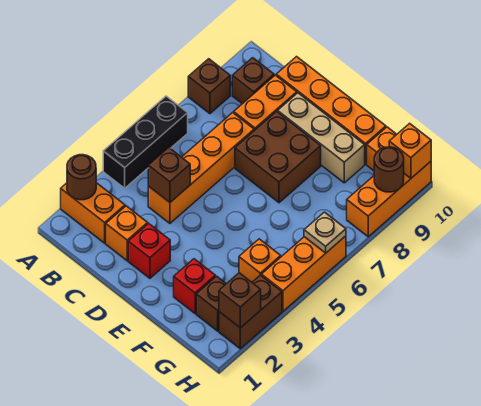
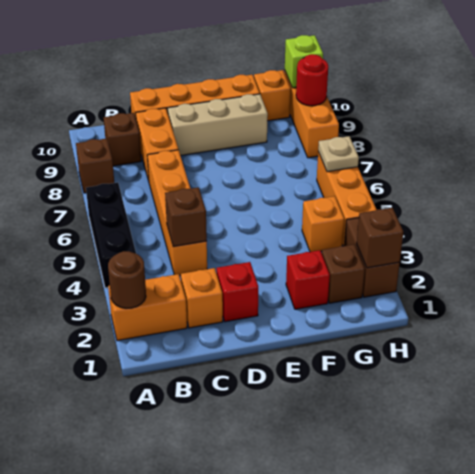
brown brick D7:E8 level 1 -> none
brown round brick H9 level 2 -> red round brick H9 level 2
orange brick H10 level 2 -> lime brick H10 level 2

